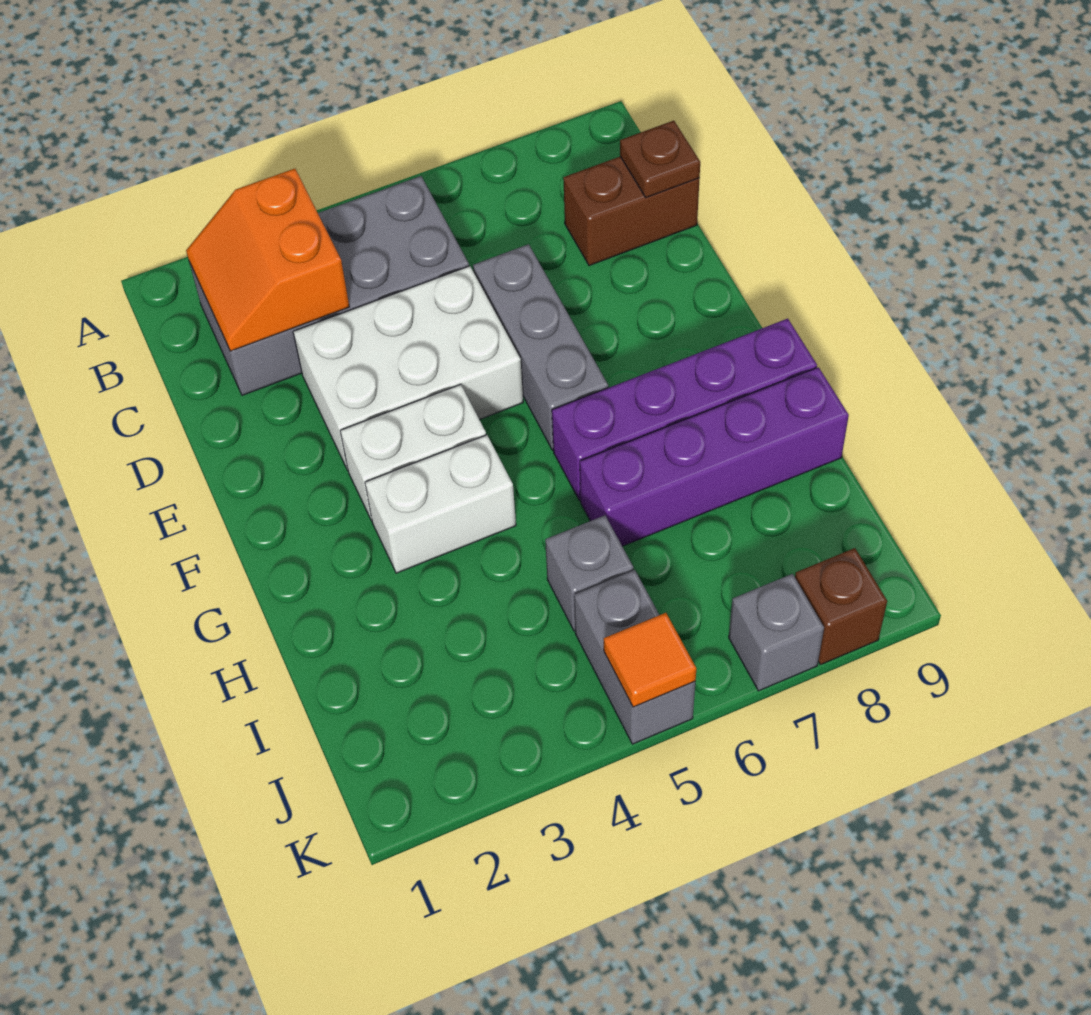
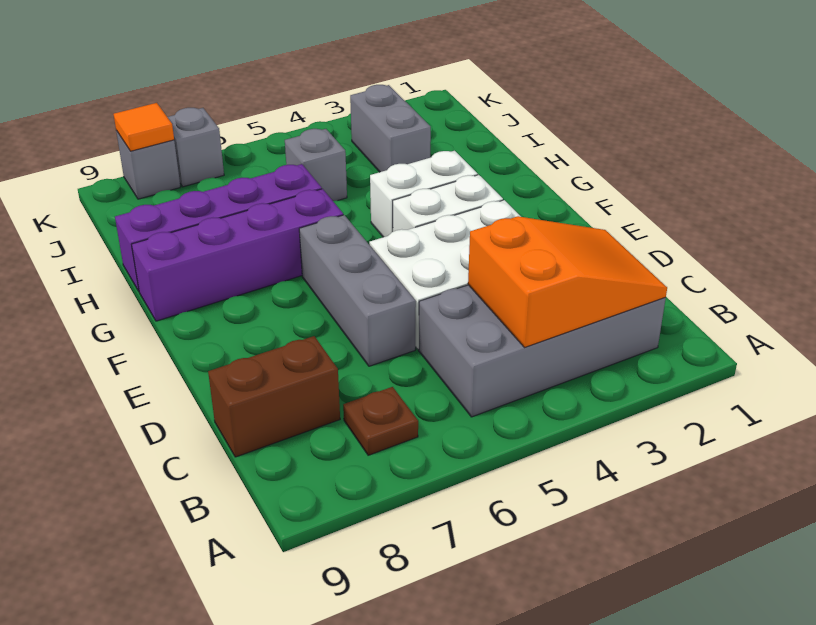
orange slope B2:C3 level 2 top 3 -> orange slope B2:C4 level 2 top 4
brown plate C9 level 2 -> brown plate B7 level 1
grey brick J5:K5 level 1 -> grey brick I3:J3 level 1
orange tile K5 level 2 -> orange tile K8 level 2
brown brick K8 level 1 -> grey brick K8 level 1

